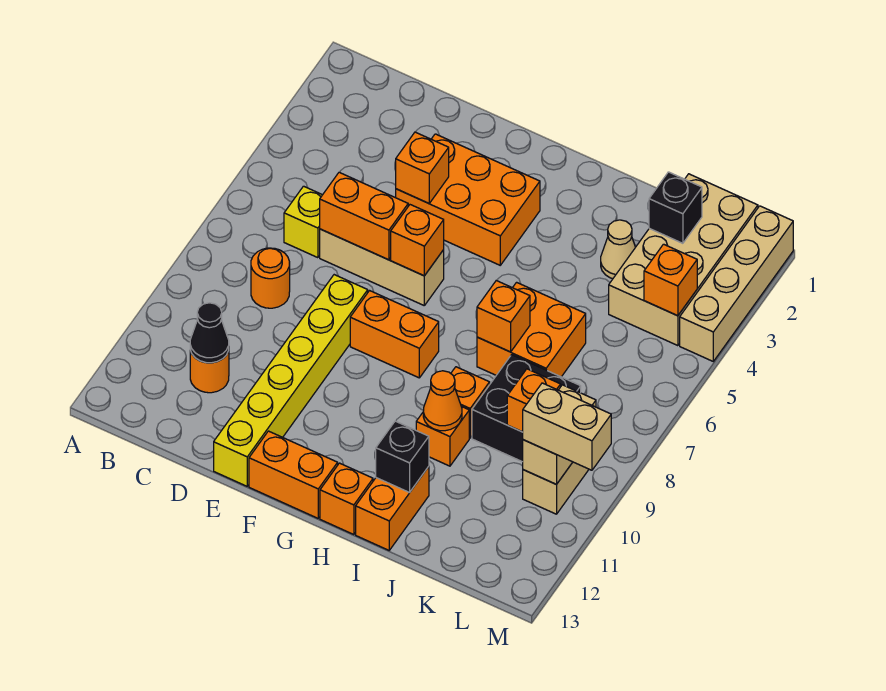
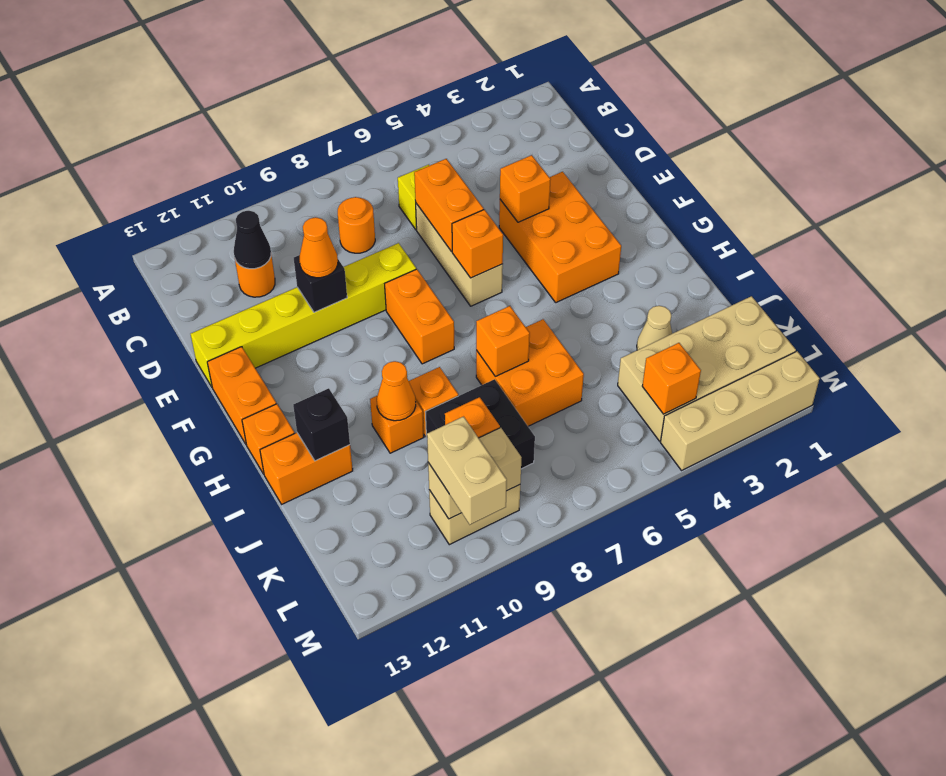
none -> orange cone E10 level 3
black brick K2 level 2 -> black brick E10 level 2

